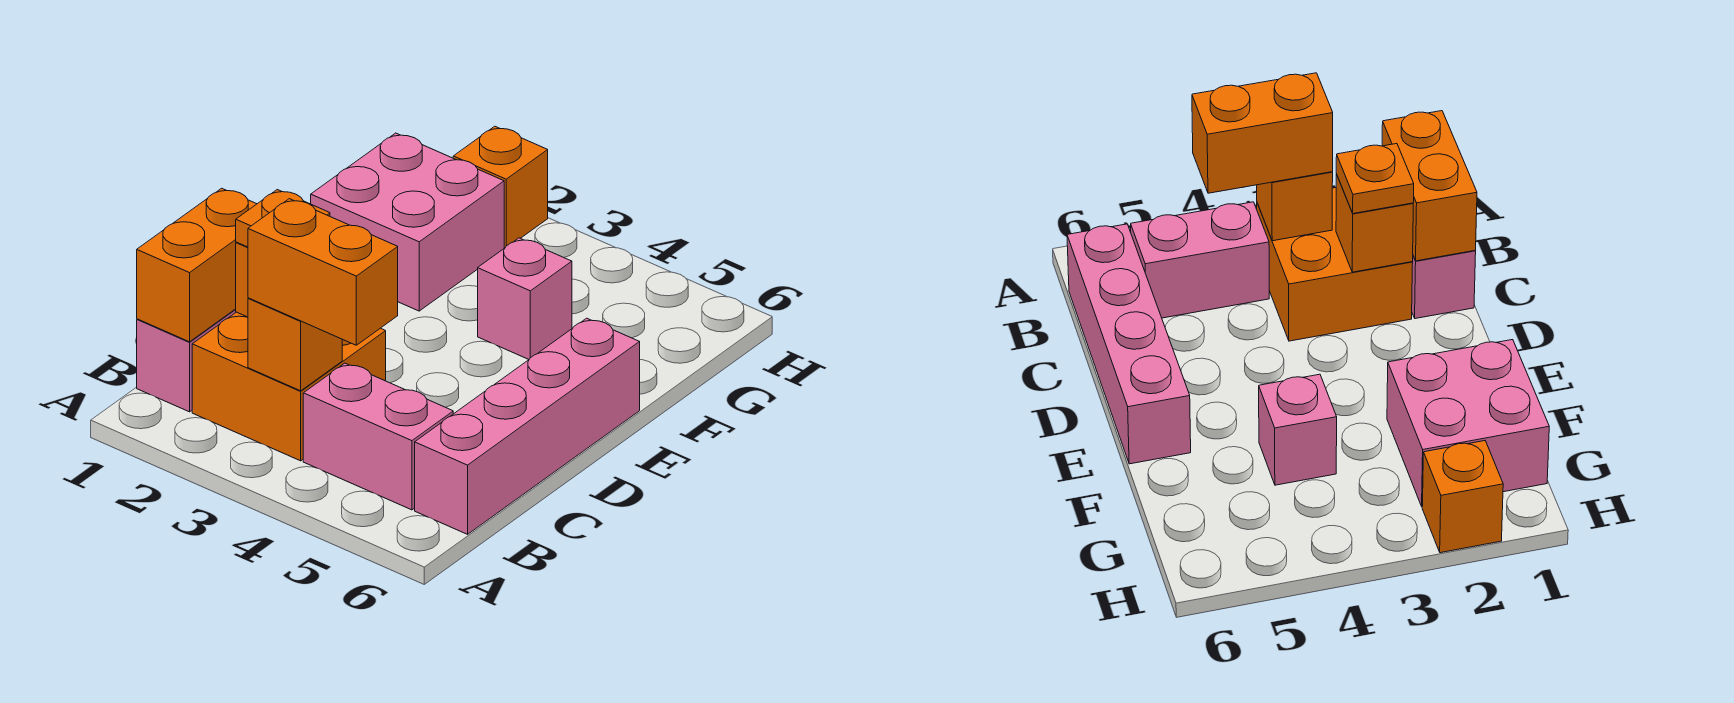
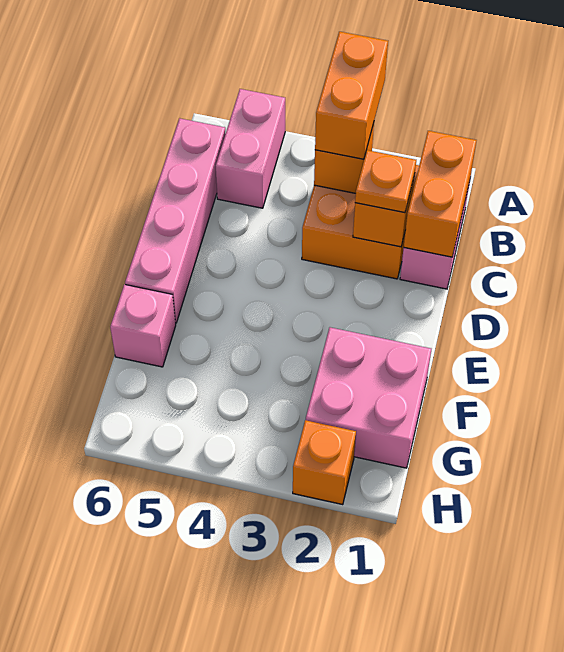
orange brick B3:B4 level 3 -> orange brick A3:B3 level 3
pink brick B4:B5 level 1 -> pink brick A5:B5 level 1
pink brick F4 level 1 -> pink brick F6 level 1

